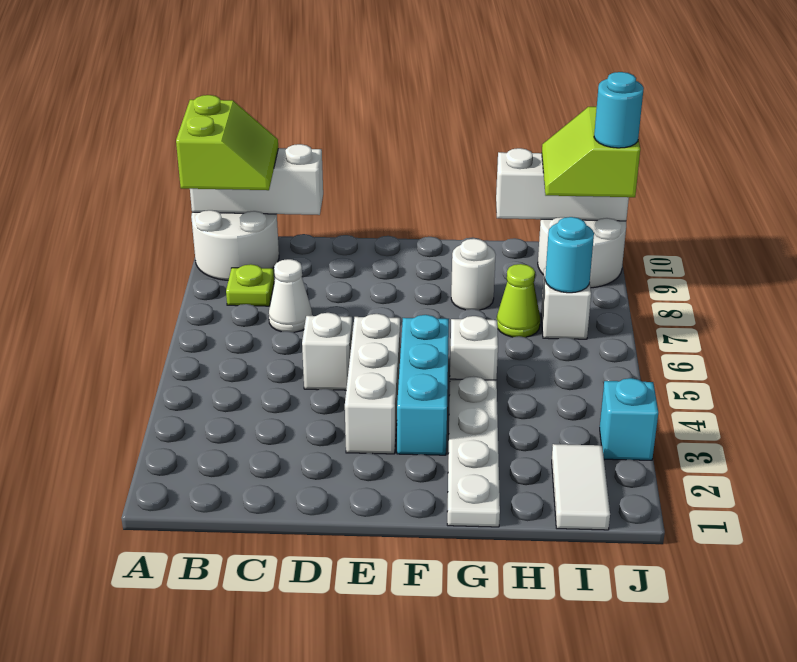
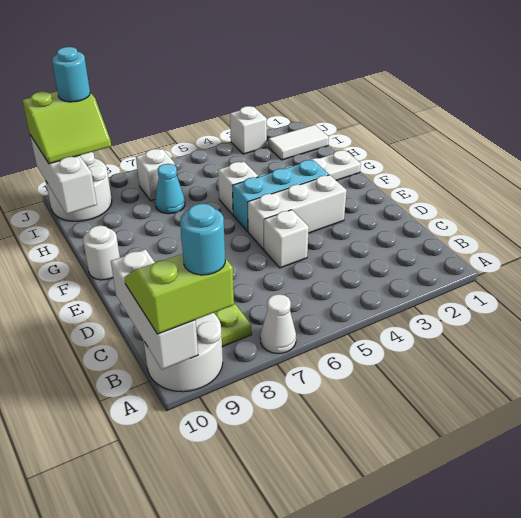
white cone C7 level 1 -> white cone A7 level 1
white round brick G8 level 1 -> white round brick F10 level 1
lime cone H7 level 1 -> cyan cone H7 level 1
cyan round brick I7 level 2 -> cyan round brick A9 level 4
cyan brick J3 level 1 -> white brick J3 level 1

